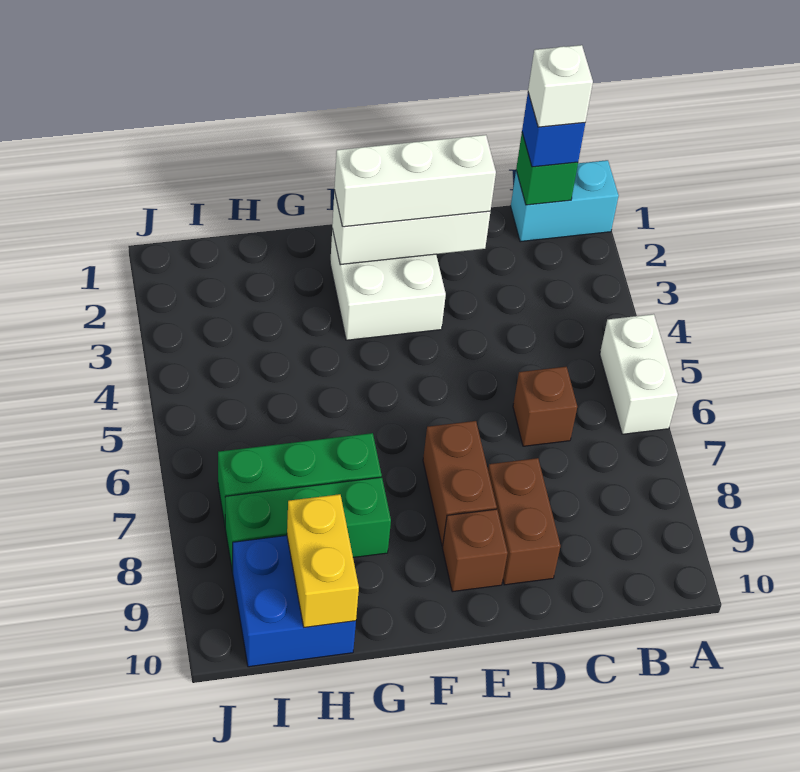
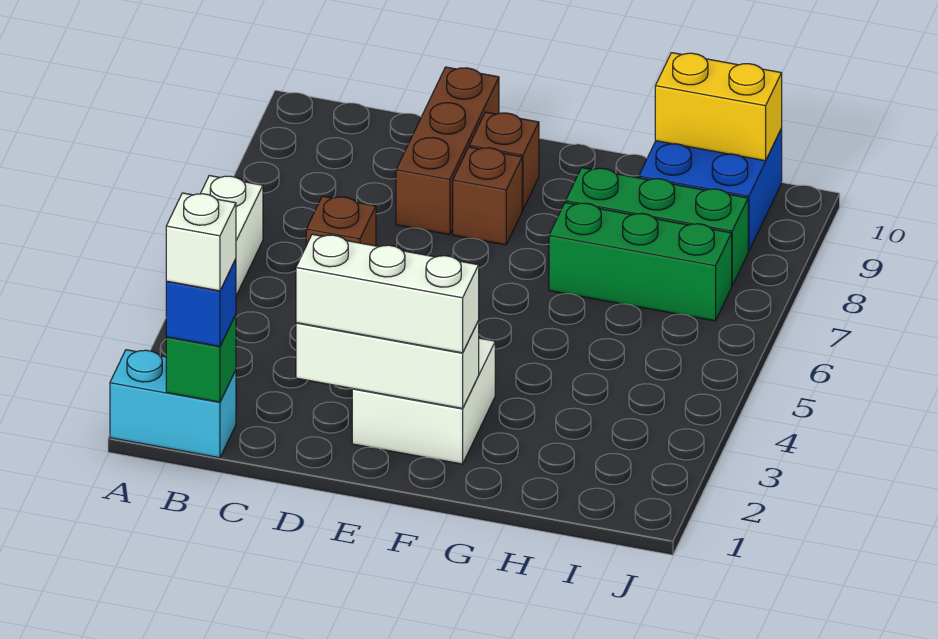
brown brick D8:D9 level 1 -> brown brick D8:D10 level 1
brown brick E7:E8 level 1 -> brown brick E8 level 1
yellow brick H9:H10 level 2 -> yellow brick H10:I10 level 2

